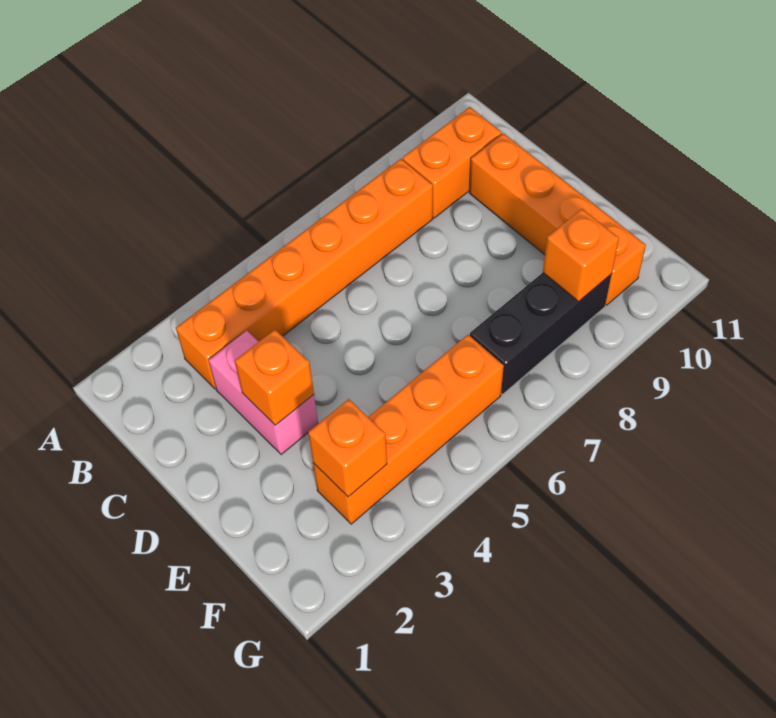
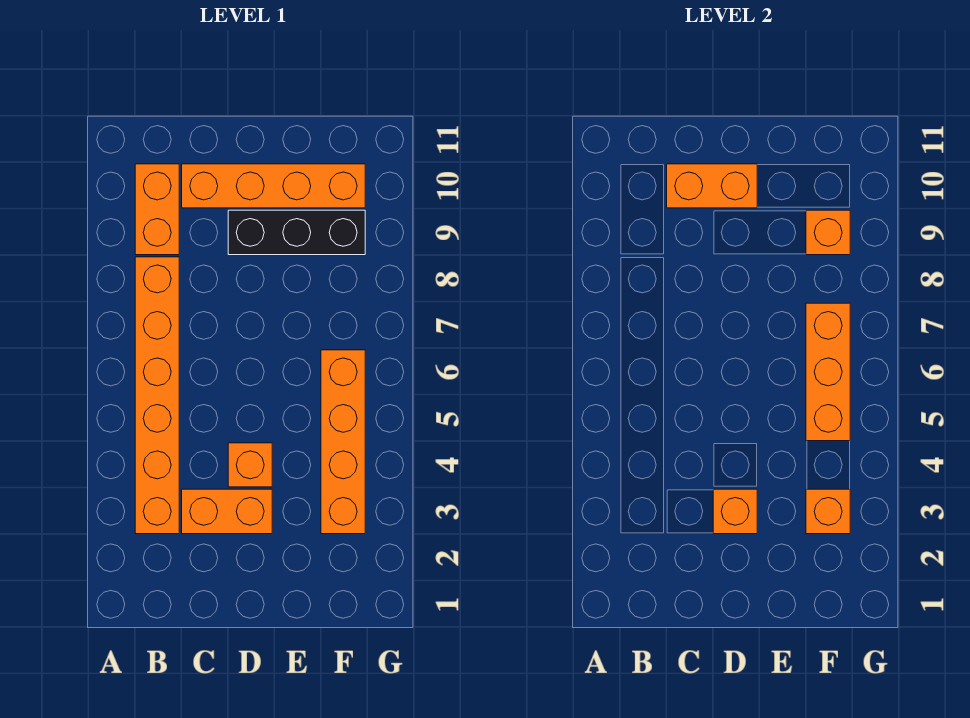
pink brick C3:D3 level 1 -> orange brick C3:D3 level 1
none -> orange brick C10:D10 level 2
none -> orange brick D4 level 1
none -> orange brick F5:F7 level 2
black brick F7:F9 level 1 -> black brick D9:F9 level 1

